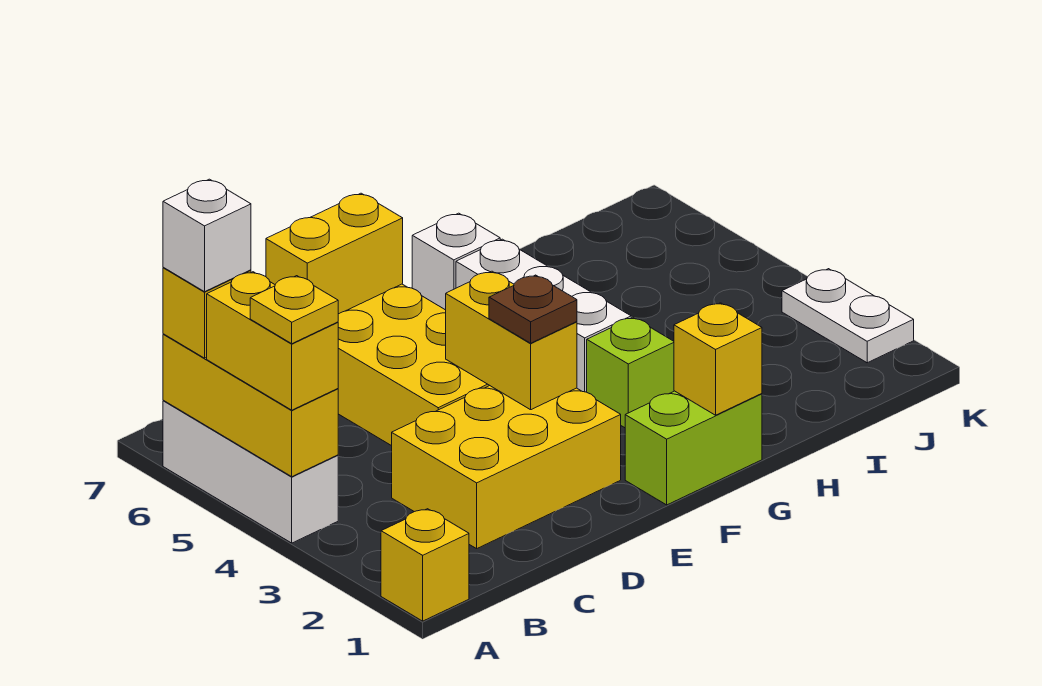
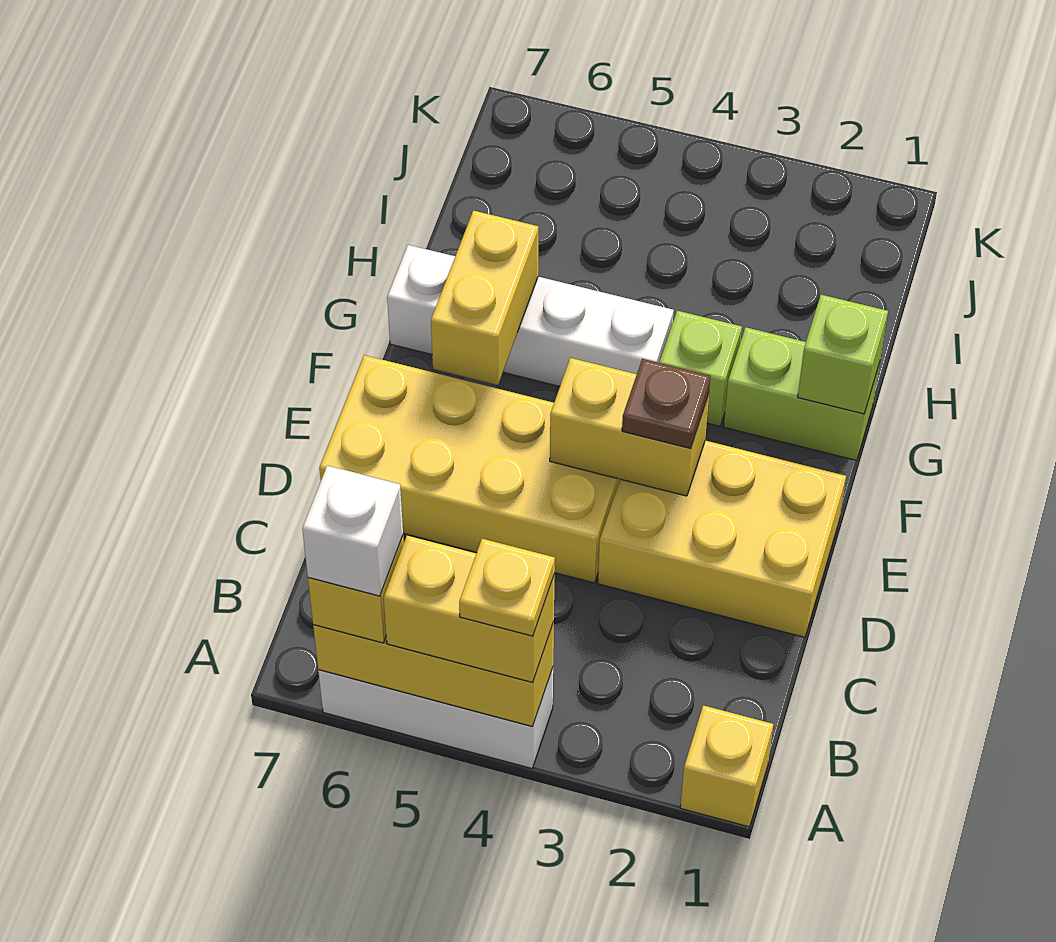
yellow brick C2:E3 level 1 -> yellow brick D1:E3 level 1
yellow brick D7:E7 level 2 -> yellow brick F6:G6 level 2
lime brick F1:G1 level 1 -> lime brick G1:G2 level 1
yellow brick G1 level 2 -> lime brick G1 level 2
white plate K2:K3 level 1 -> none

